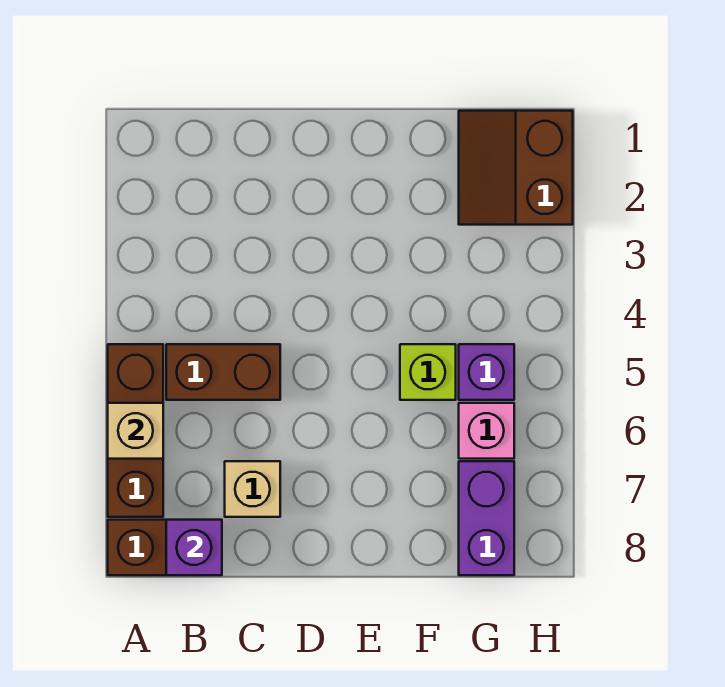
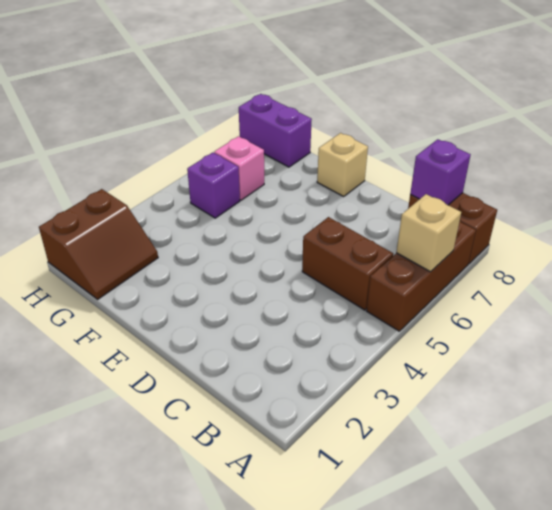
tan brick C7 level 1 -> tan brick E8 level 1
lime brick F5 level 1 -> none
purple brick G7:G8 level 1 -> purple brick G8:H8 level 1

